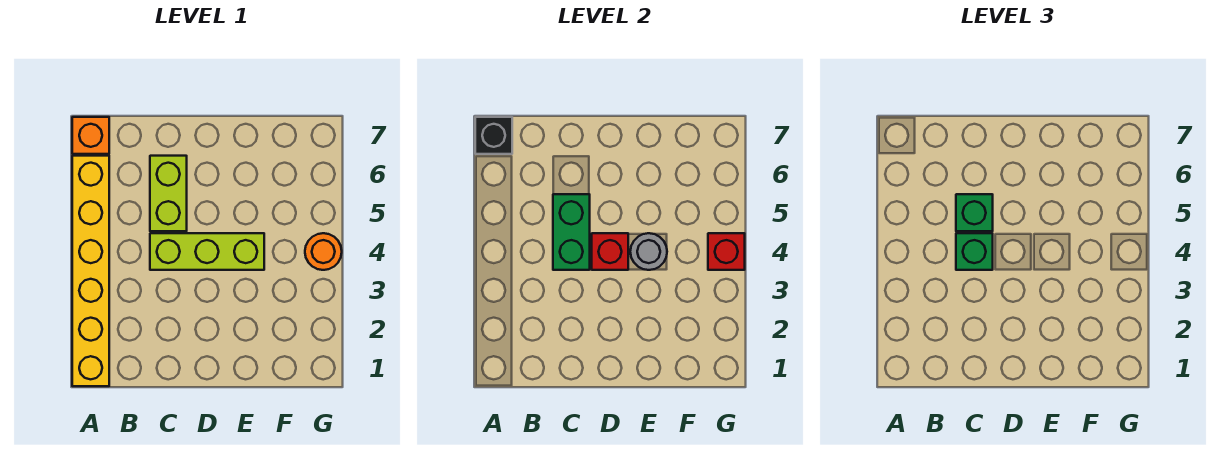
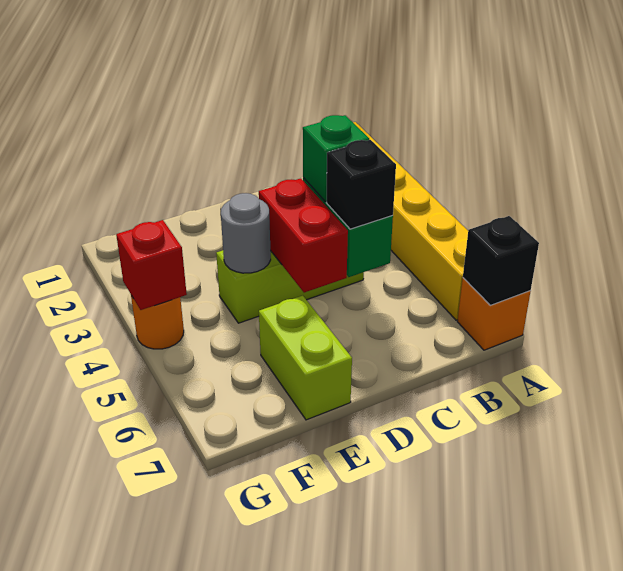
lime brick C5:C6 level 1 -> lime brick E6:E7 level 1
green brick C5 level 3 -> black brick C5 level 3
red brick D4 level 2 -> red brick D4:D5 level 2

